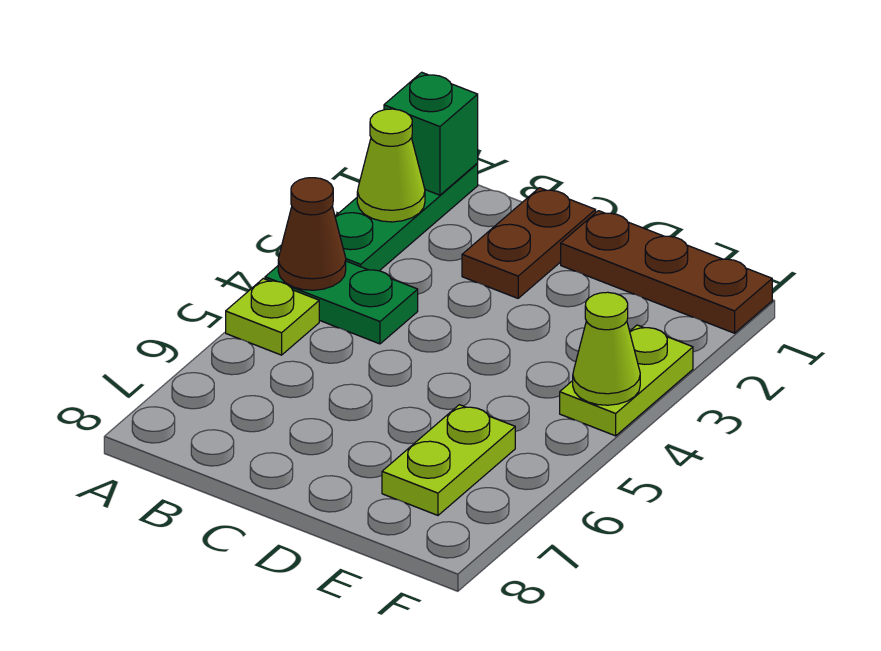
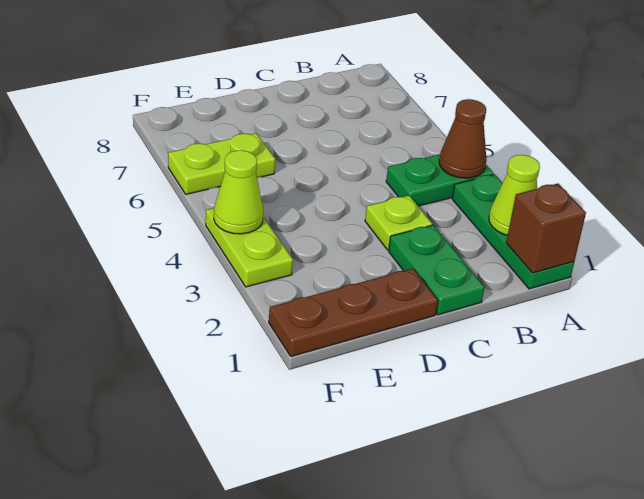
green brick A1 level 2 -> brown brick A1 level 2
lime plate A5 level 1 -> lime plate C3 level 1
brown plate C1:C2 level 1 -> green plate C1:C2 level 1
lime plate E6:E7 level 1 -> lime plate E6:F6 level 1

